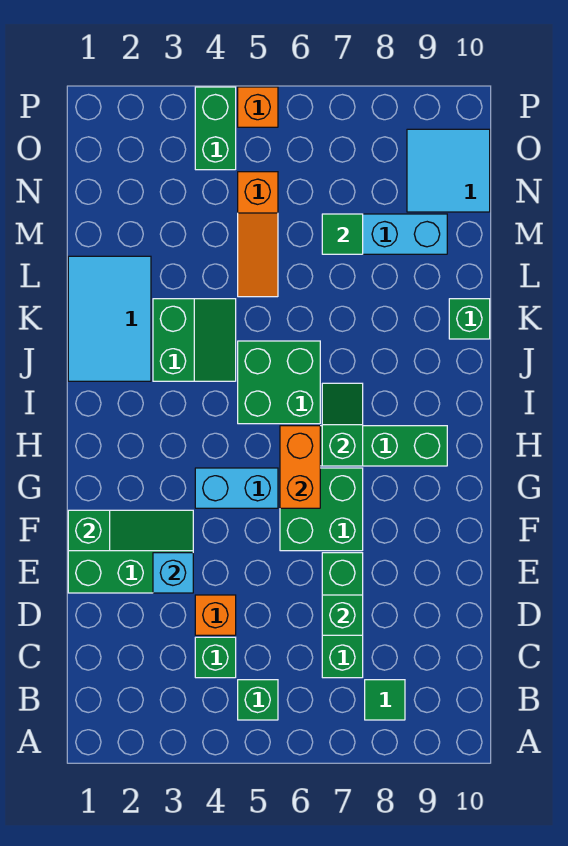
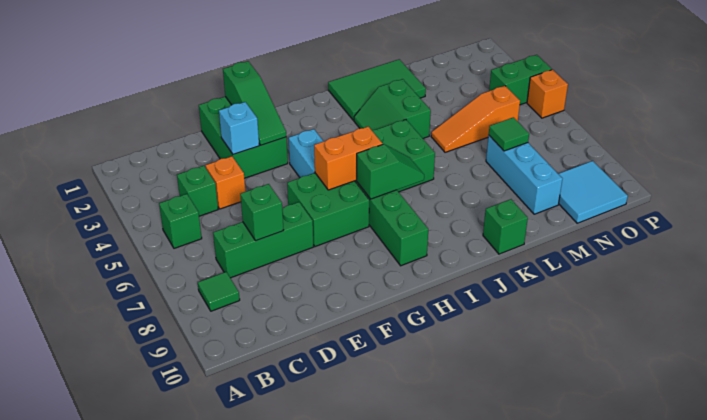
cyan tile J1:L2 level 1 -> green tile J1:L2 level 1
green slope J3:K4 level 1 top 3 -> green slope J3:K4 level 1 top K

